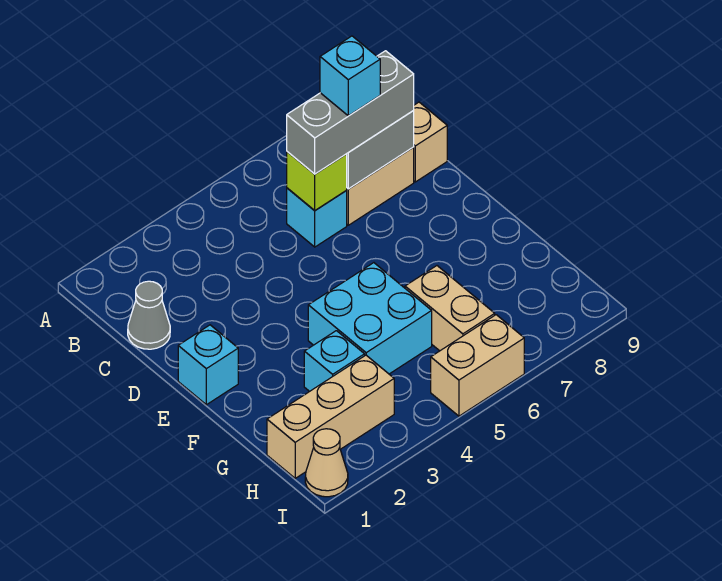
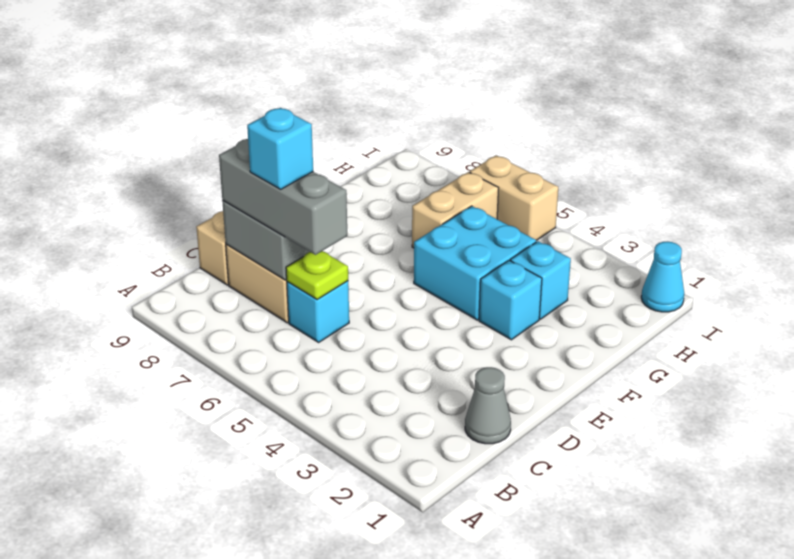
lime brick C6 level 2 -> lime plate C6 level 2
cyan brick E1 level 1 -> cyan brick F3 level 1
tan brick H1:H3 level 1 -> none
tan cone I1 level 1 -> cyan cone I1 level 1

